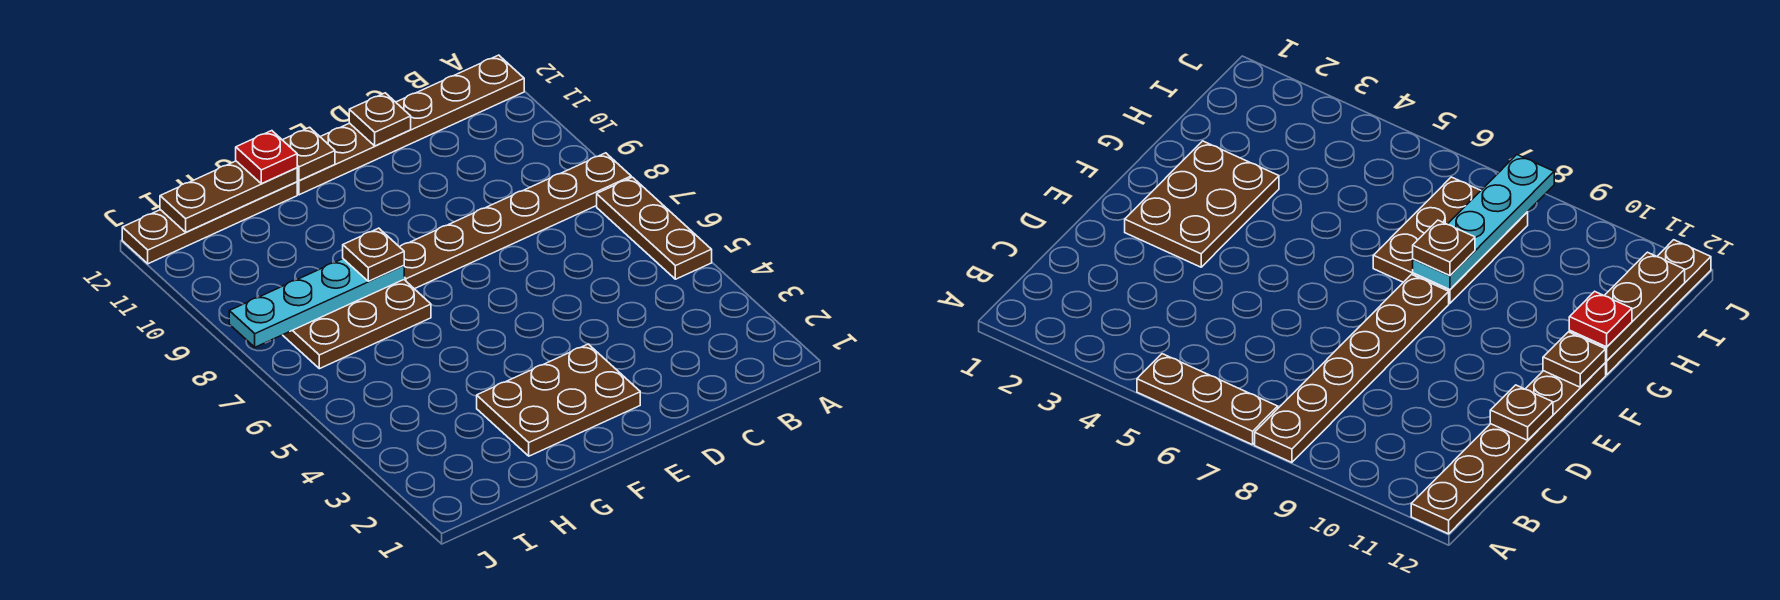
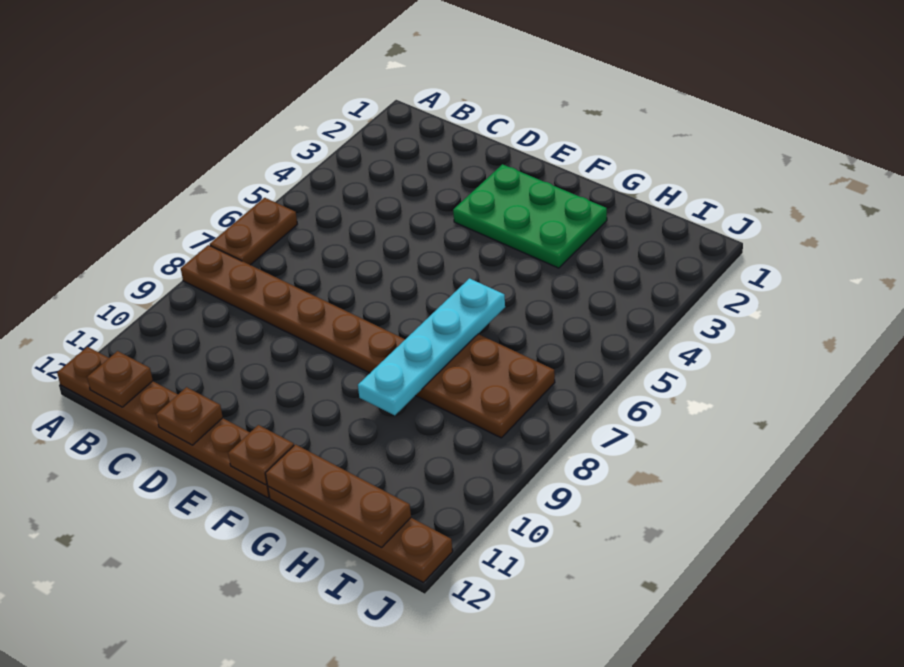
brown plate A5:A7 level 1 -> brown plate A6:A7 level 1
brown plate E2:G3 level 1 -> green plate E2:G3 level 1
cyan plate G8:J8 level 2 -> cyan plate G6:G9 level 2
brown plate G8 level 3 -> brown plate B12 level 2
red plate G12 level 3 -> none

